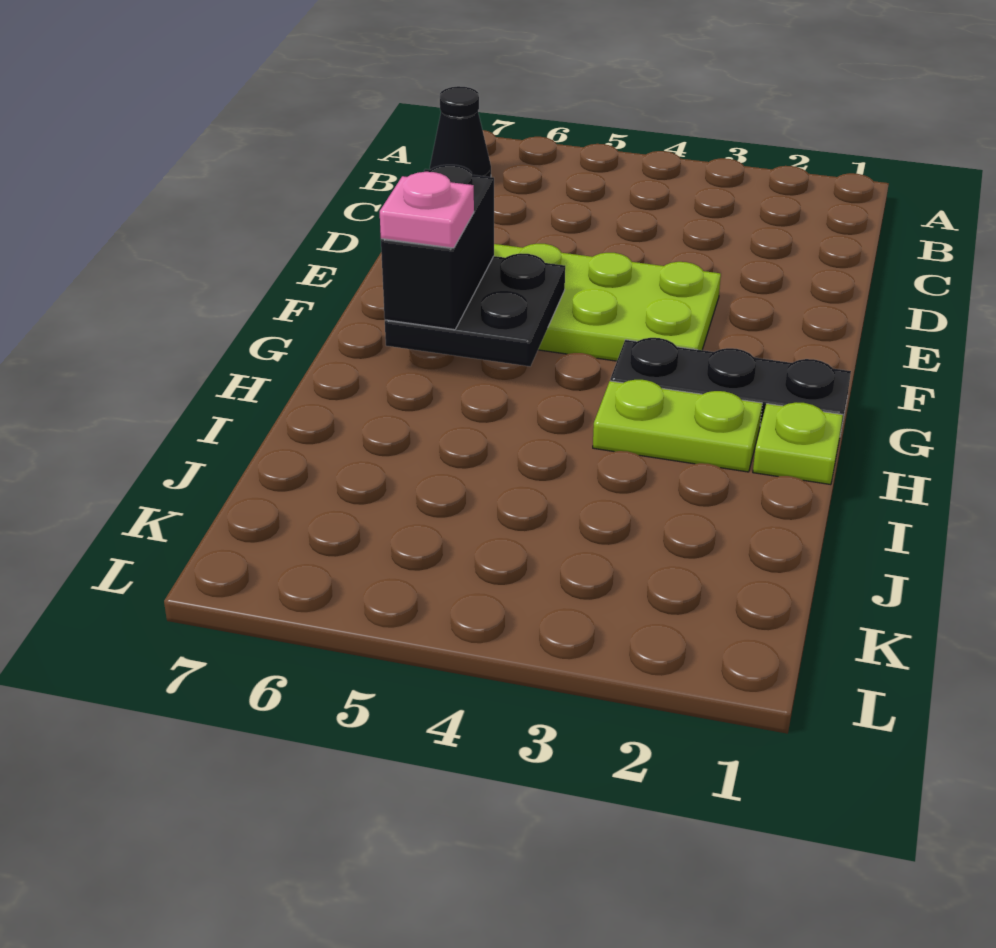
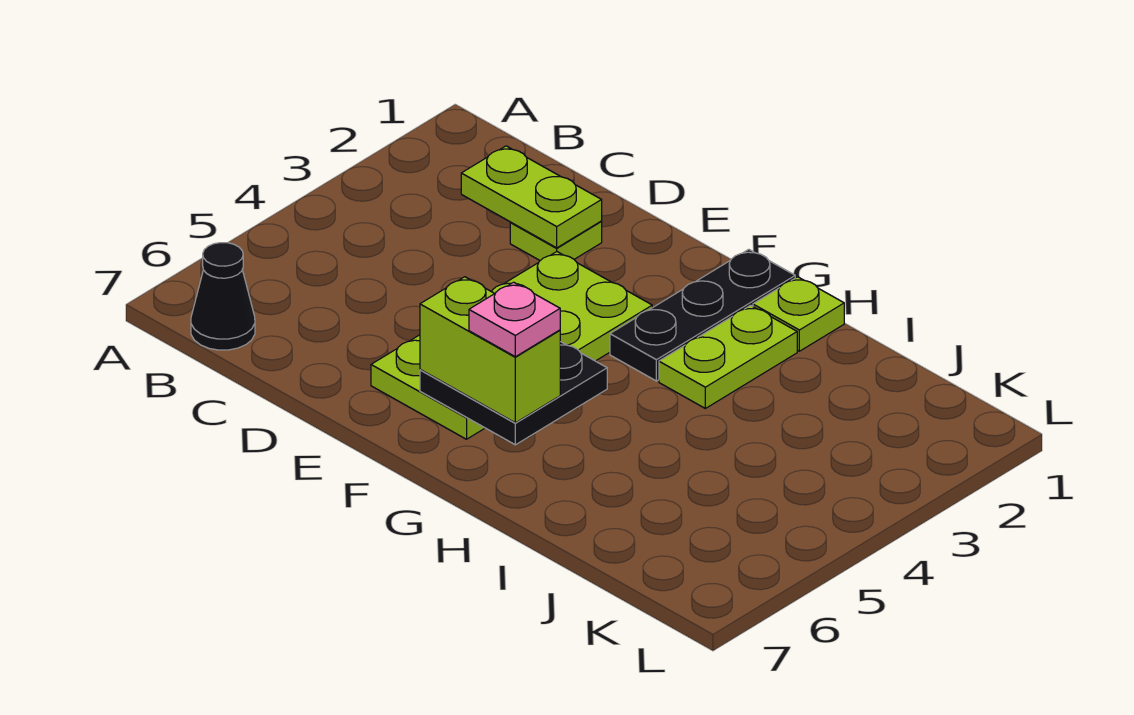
none -> lime plate C2:D2 level 2
none -> lime plate D2 level 1
black brick F6:G6 level 3 -> lime brick F6:G6 level 3

